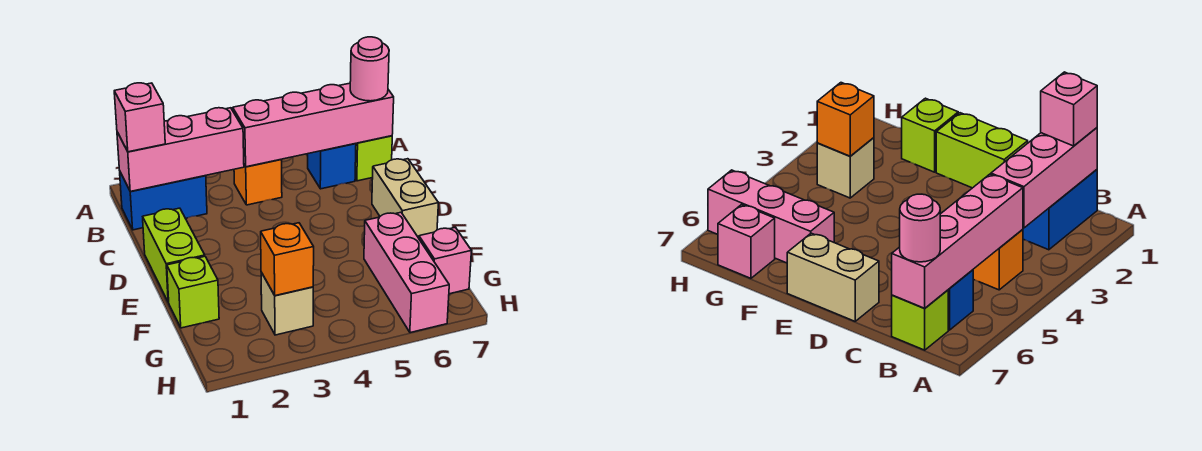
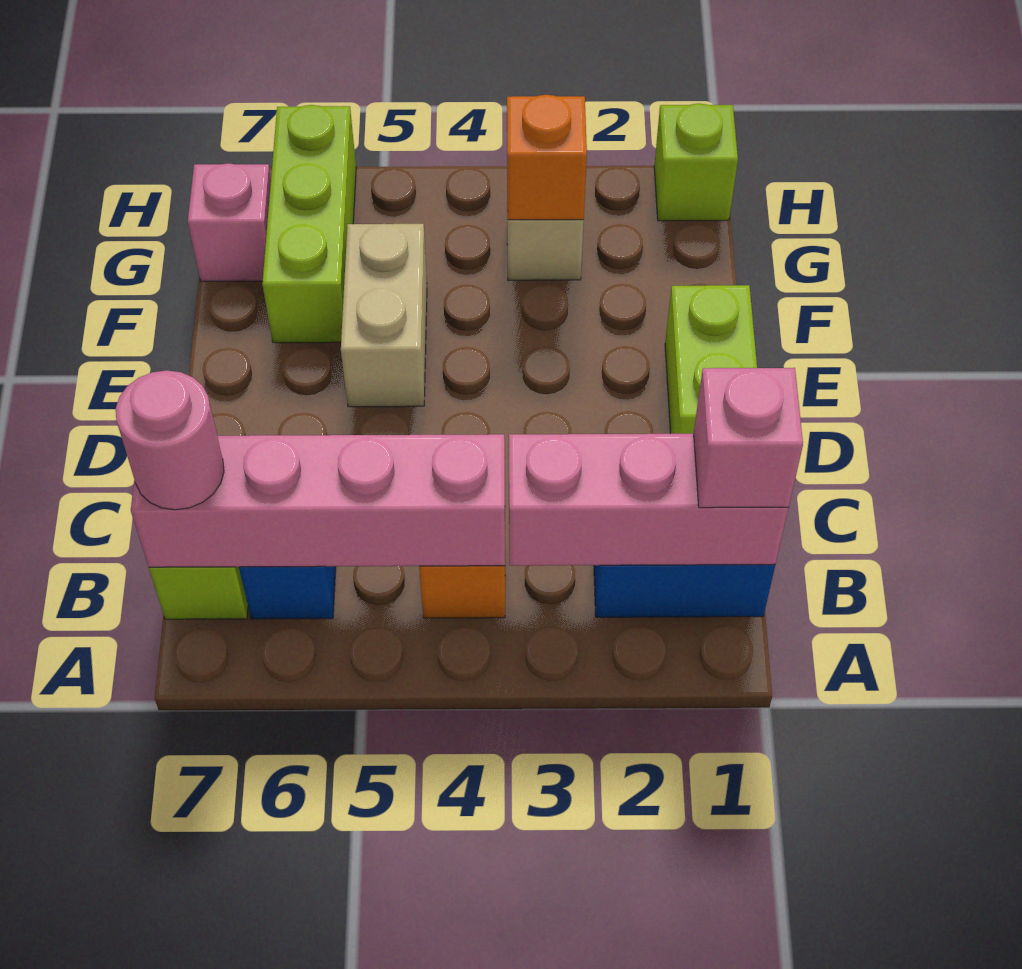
tan brick D7:E7 level 1 -> tan brick E5:F5 level 1
lime brick F1 level 1 -> lime brick H1 level 1
pink brick F6:H6 level 1 -> lime brick F6:H6 level 1

